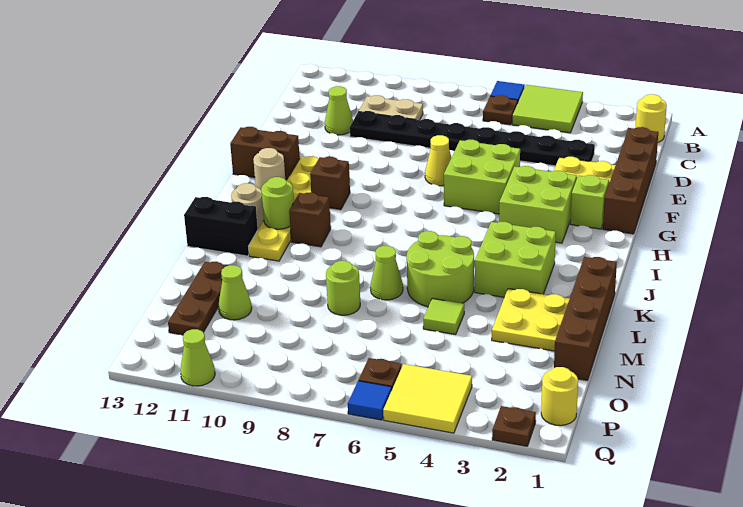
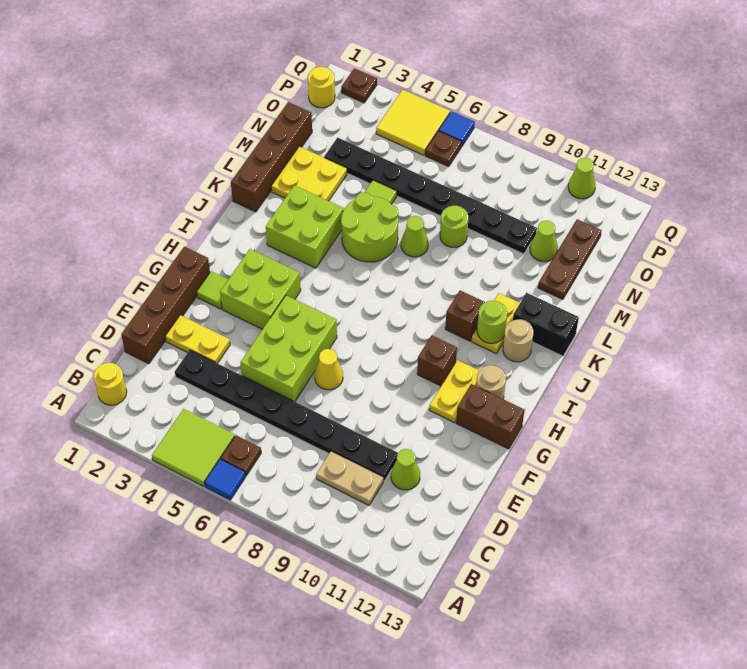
lime brick F5:G6 level 1 -> lime brick E5:G6 level 1
lime brick G2 level 1 -> lime tile G2 level 1
none -> black plate N3:N10 level 1

